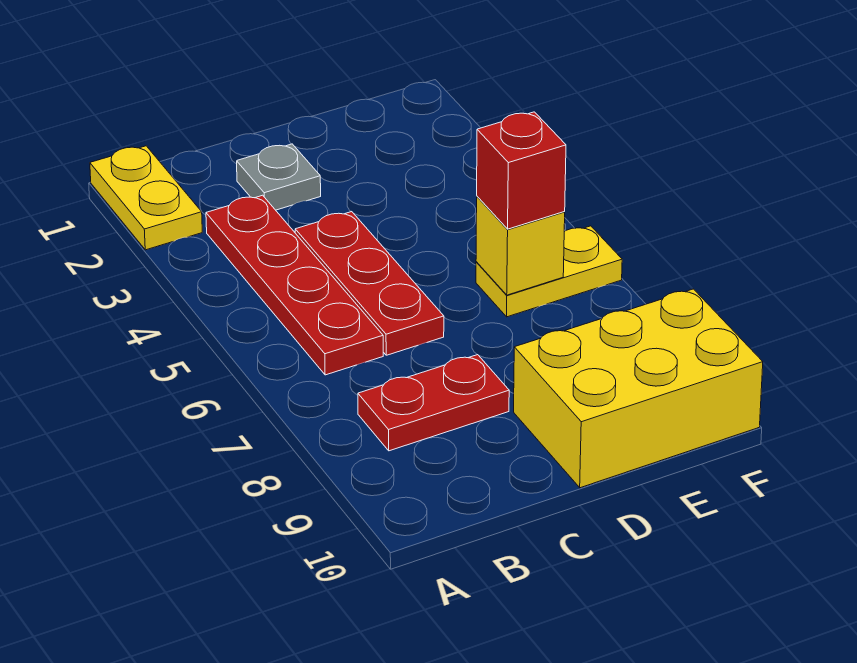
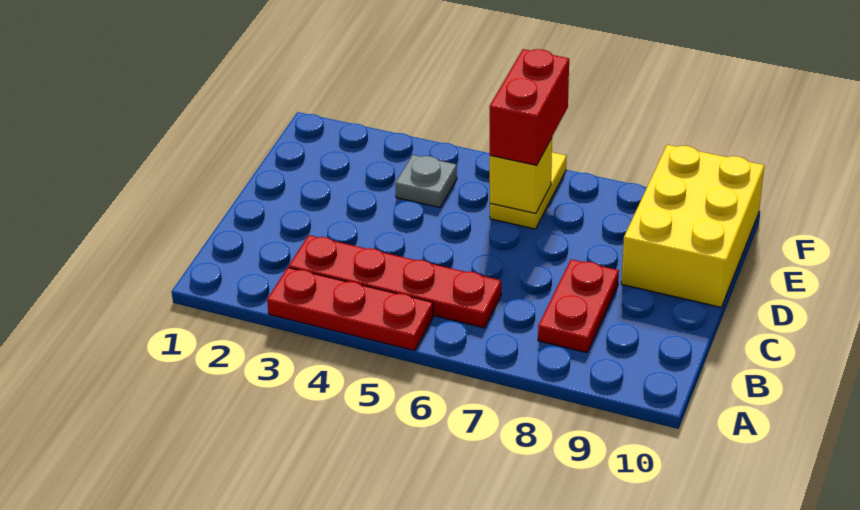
yellow plate A1:A2 level 1 -> none
grey plate C2 level 1 -> grey plate E4 level 1
red plate C4:C6 level 1 -> red plate A3:A5 level 1
red brick E6 level 3 -> red brick E6:F6 level 3

